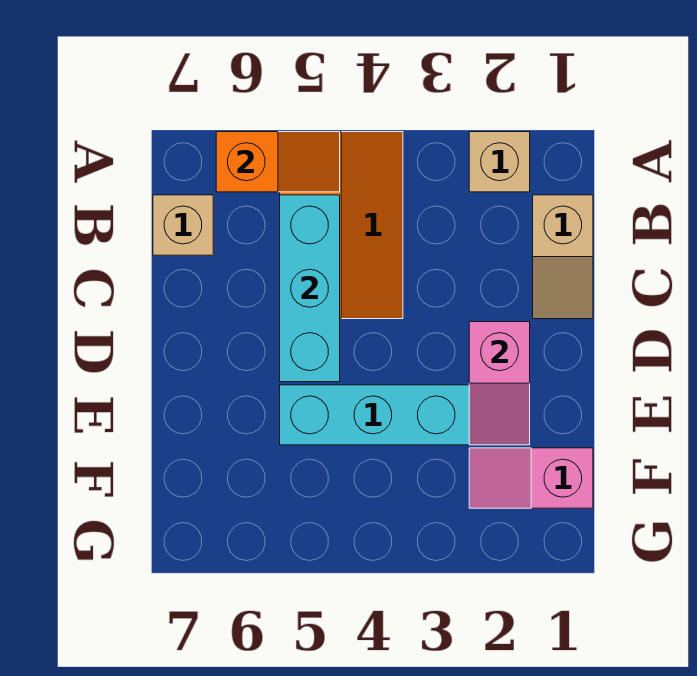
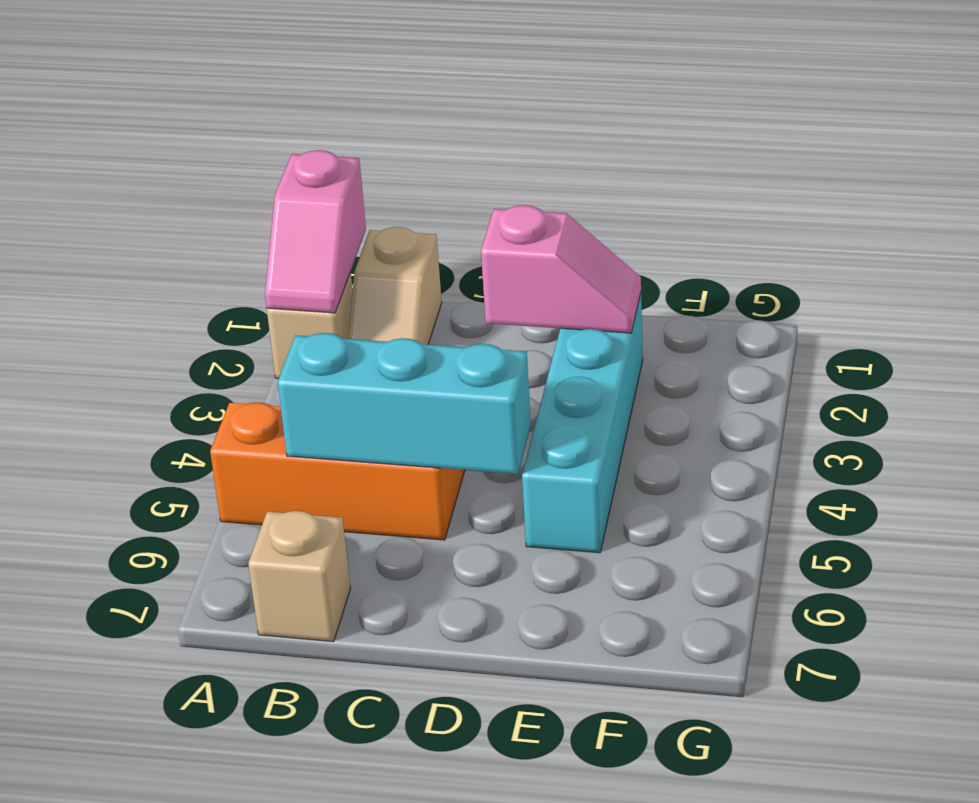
orange slope A5:A6 level 2 top 6 -> none
tan slope B1:C1 level 1 top B -> tan slope B1:B2 level 1 top 1
pink slope F1:F2 level 1 top 1 -> pink slope A1:A2 level 2 top 1

